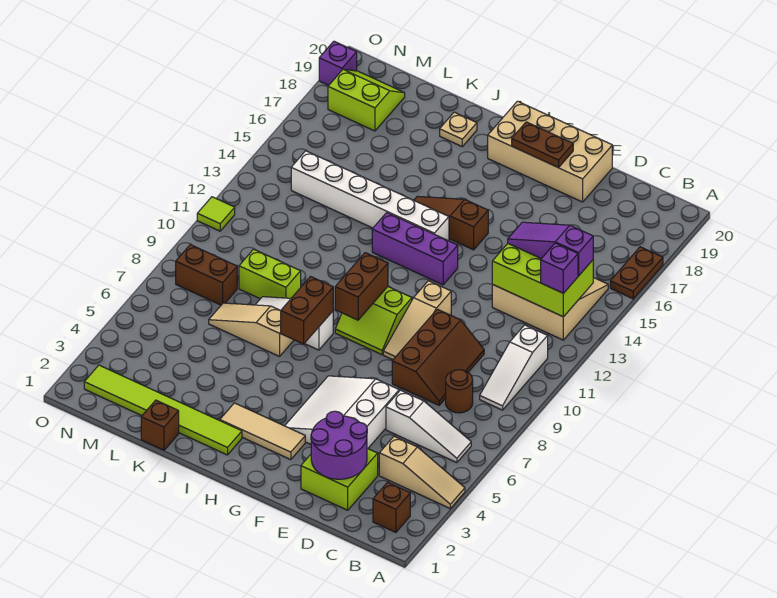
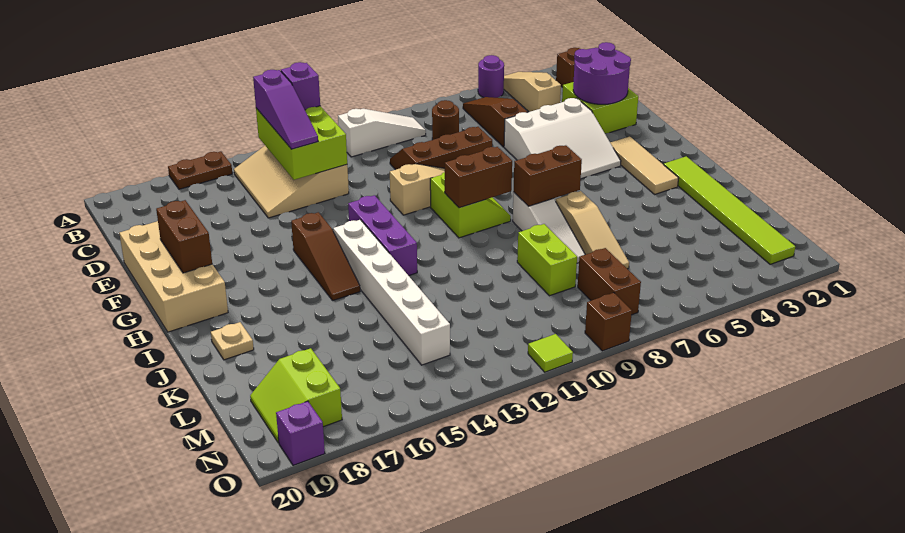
none -> purple round brick A5 level 1
white slope B6:D6 level 1 top D -> brown slope B6:D6 level 1 top D
brown plate F19:G19 level 2 -> brown brick F19:G19 level 2
brown brick K1 level 1 -> brown brick O9 level 1

